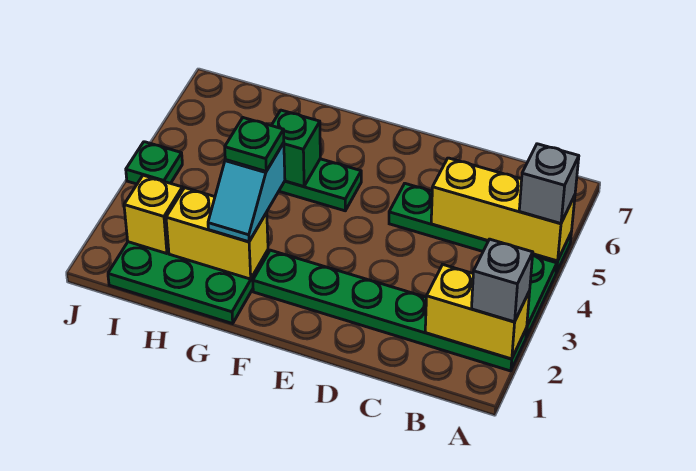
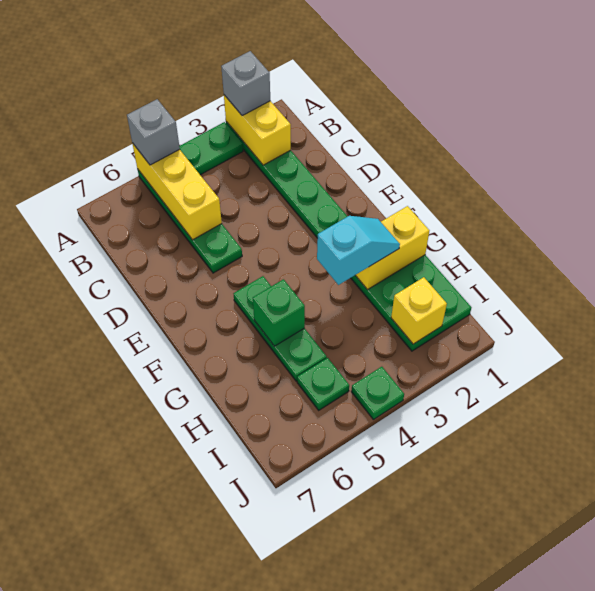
yellow brick G2:H2 level 2 -> yellow brick G1:G2 level 2
green plate G3 level 4 -> green plate I5 level 1

